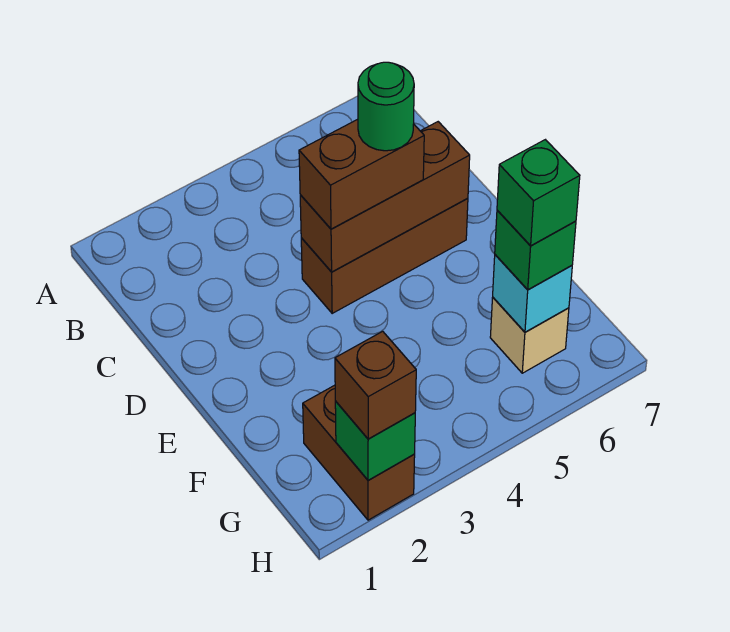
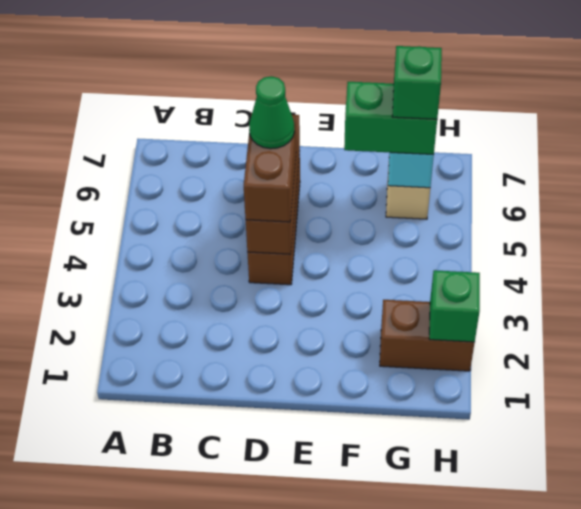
green round brick D5 level 4 -> green cone D5 level 4
green brick G6 level 3 -> green brick F6:G6 level 3
brown brick H2 level 3 -> none

